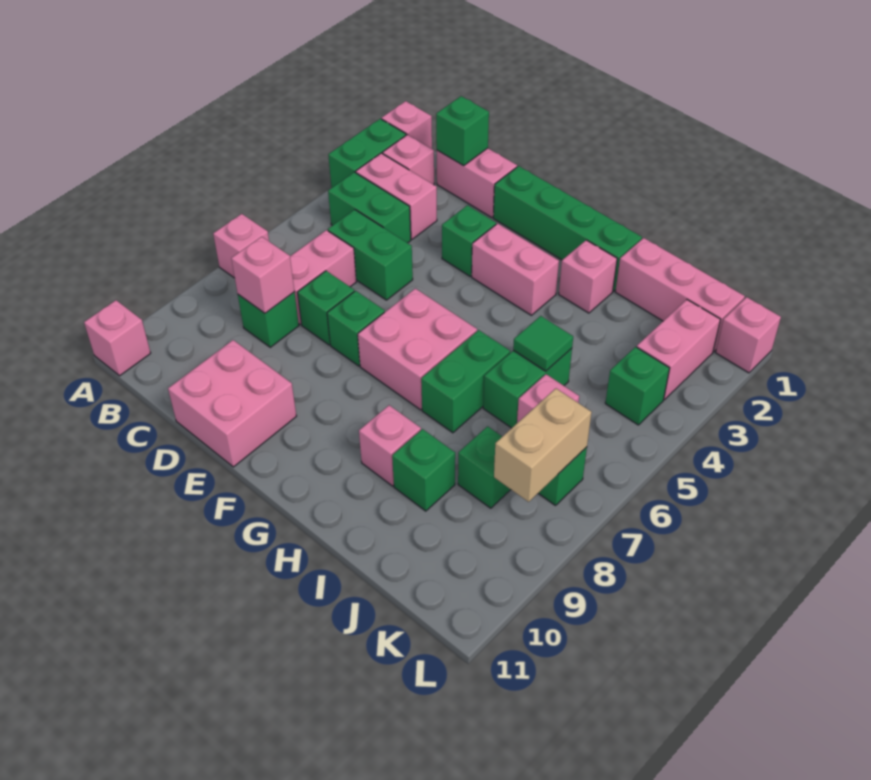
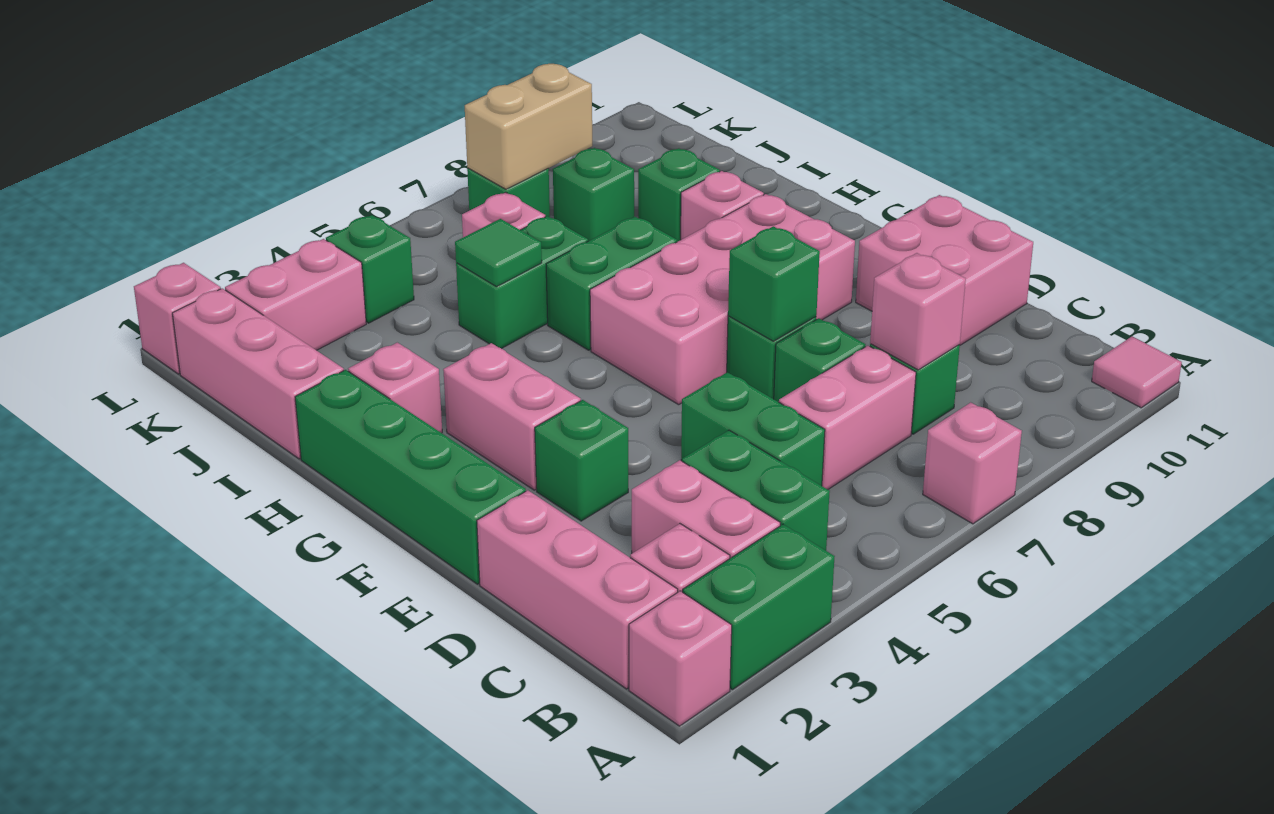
pink brick A11 level 1 -> pink tile A11 level 1
pink brick C1:D1 level 1 -> pink brick B1:D1 level 1
green brick C1 level 2 -> green brick E7 level 2
pink brick F6:G7 level 1 -> pink brick F6:G9 level 1

